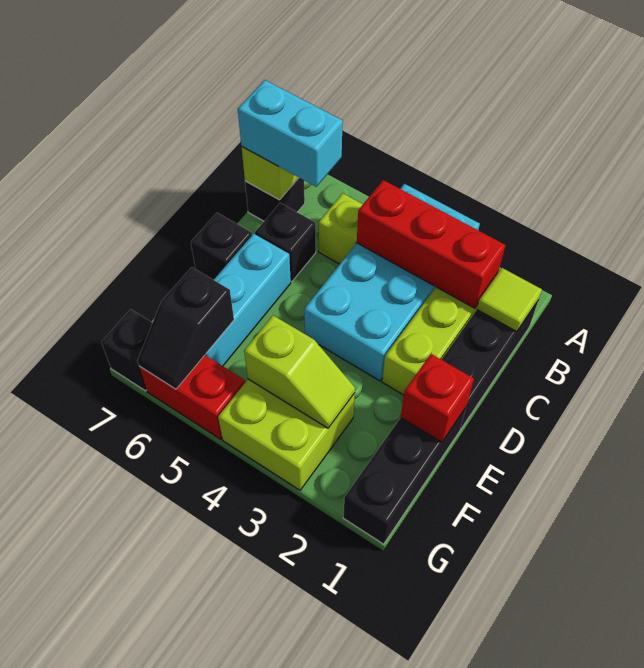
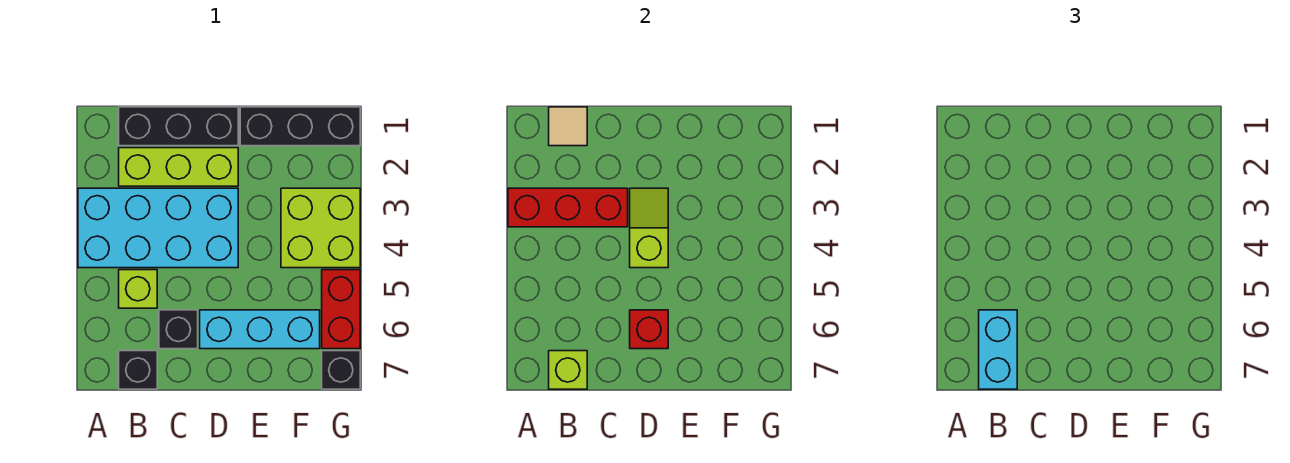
lime tile B1 level 2 -> tan tile B1 level 2
red brick B2:B4 level 2 -> red brick A3:C3 level 2
black brick D7 level 1 -> none
red brick E1 level 2 -> red brick D6 level 2
lime slope F3:F4 level 2 top 4 -> lime slope D3:D4 level 2 top 4
black slope F6:G6 level 2 top F -> none

